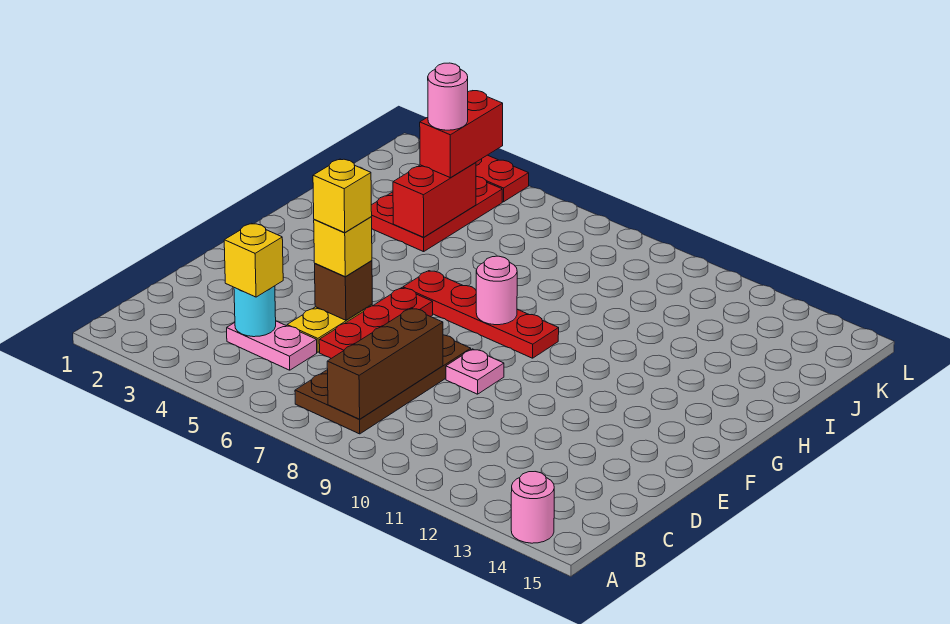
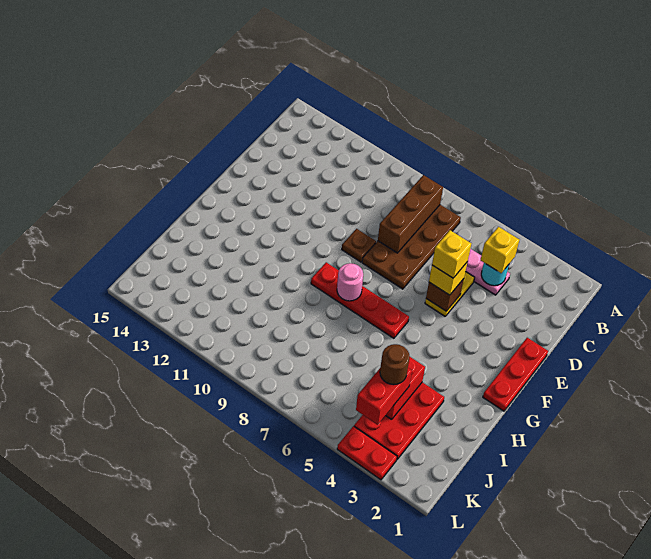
pink round brick A14 level 1 -> none
red plate D6:F6 level 1 -> red plate E1:G1 level 1
pink plate E9 level 1 -> brown plate E9 level 1
pink round brick J4 level 4 -> brown round brick J4 level 4

